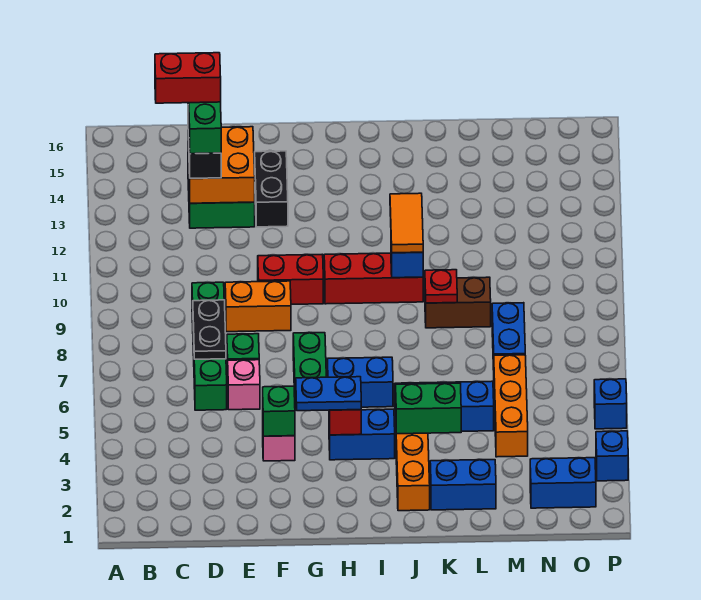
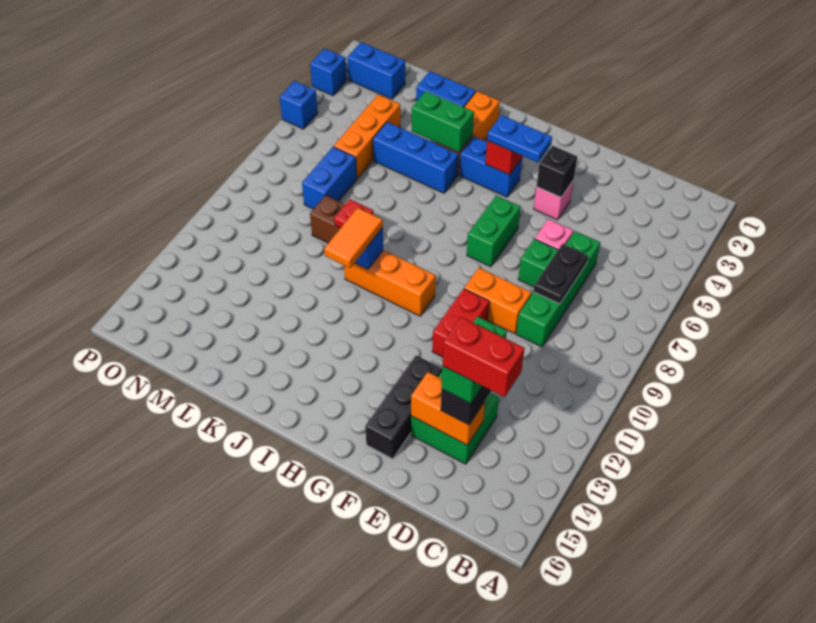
orange brick D13:E14 level 2 -> orange brick D14:E14 level 2
green brick F4 level 2 -> black brick F4 level 2
red brick F10:G10 level 1 -> red brick F10:F11 level 1
black brick F13:F14 level 1 -> black brick F13:F15 level 1
blue brick H6:I6 level 1 -> none
red brick H10:J10 level 1 -> orange brick H10:J10 level 1

